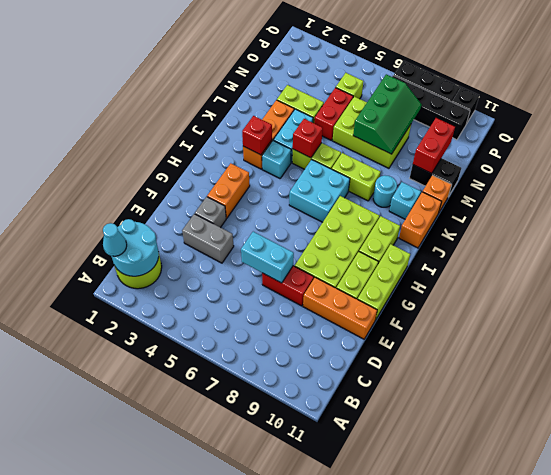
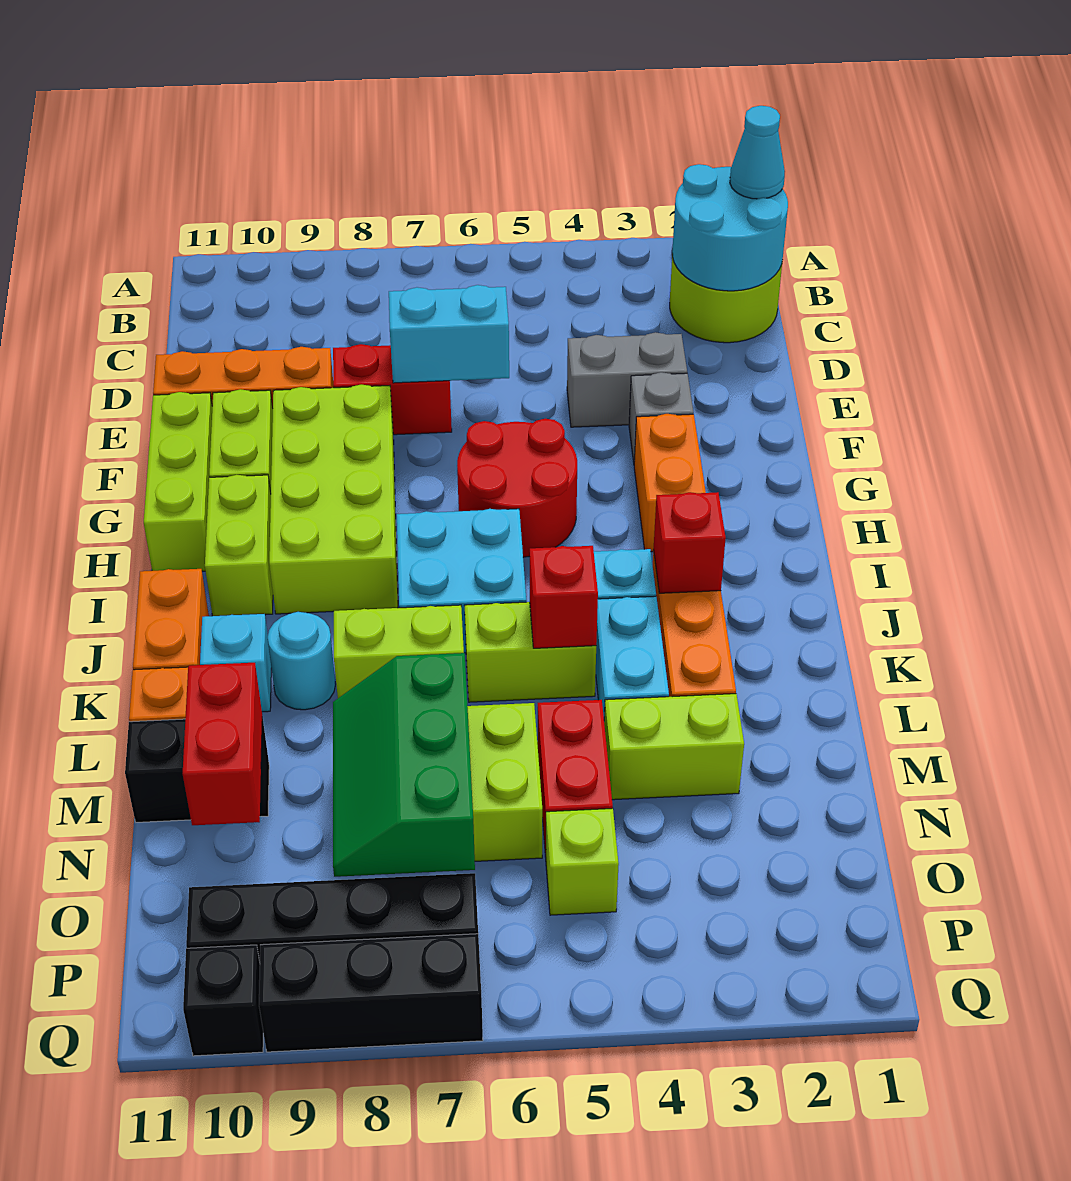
none -> red round brick G5:H6 level 1

